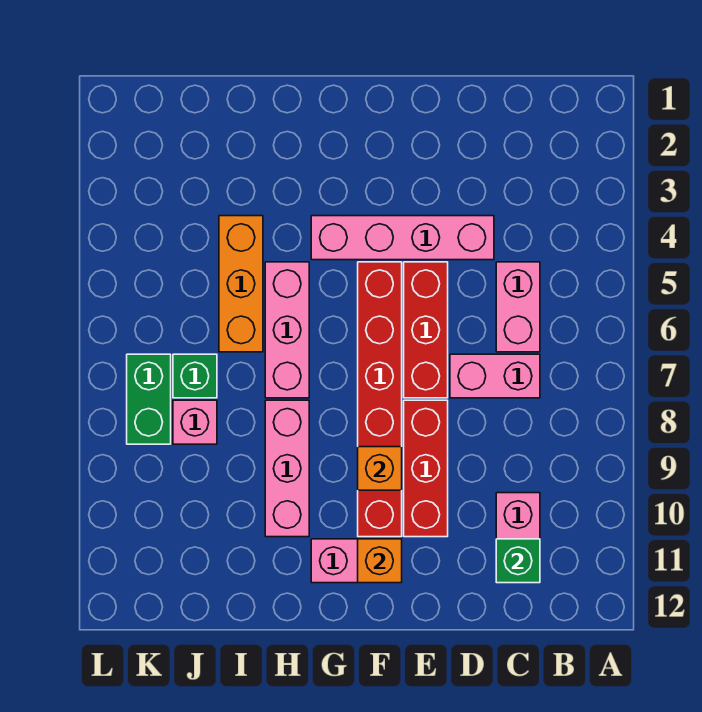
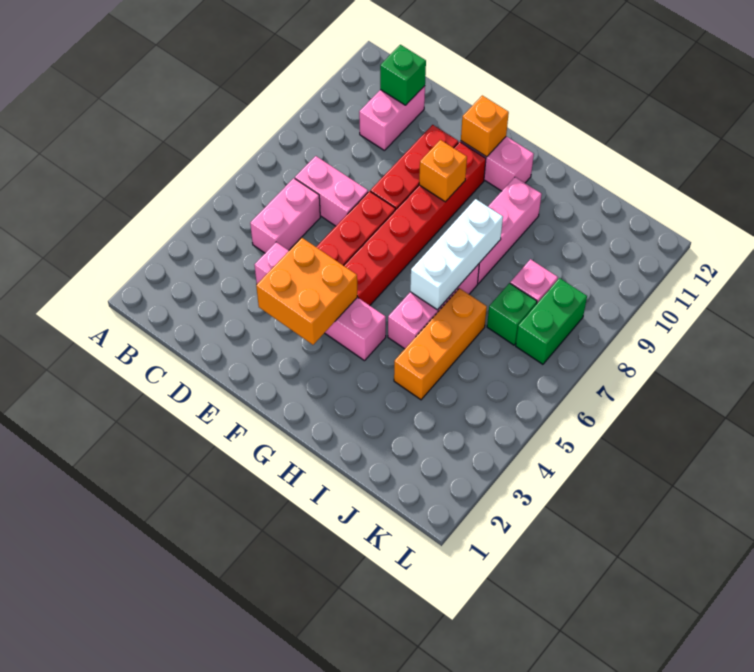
none -> orange brick E3:F4 level 2
none -> white brick H6:H8 level 2

